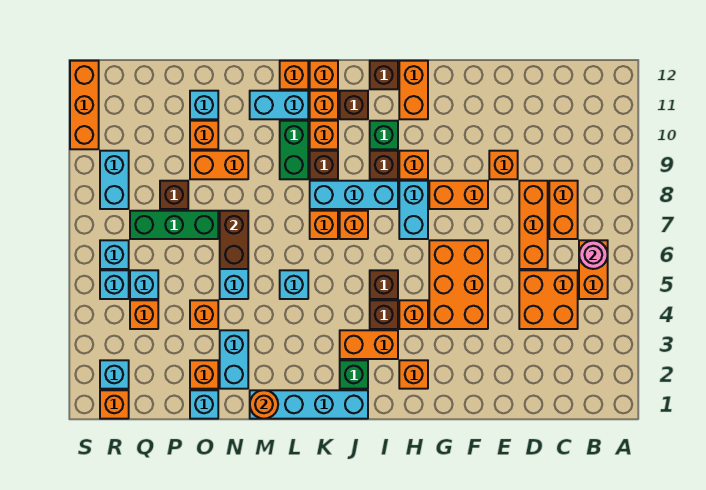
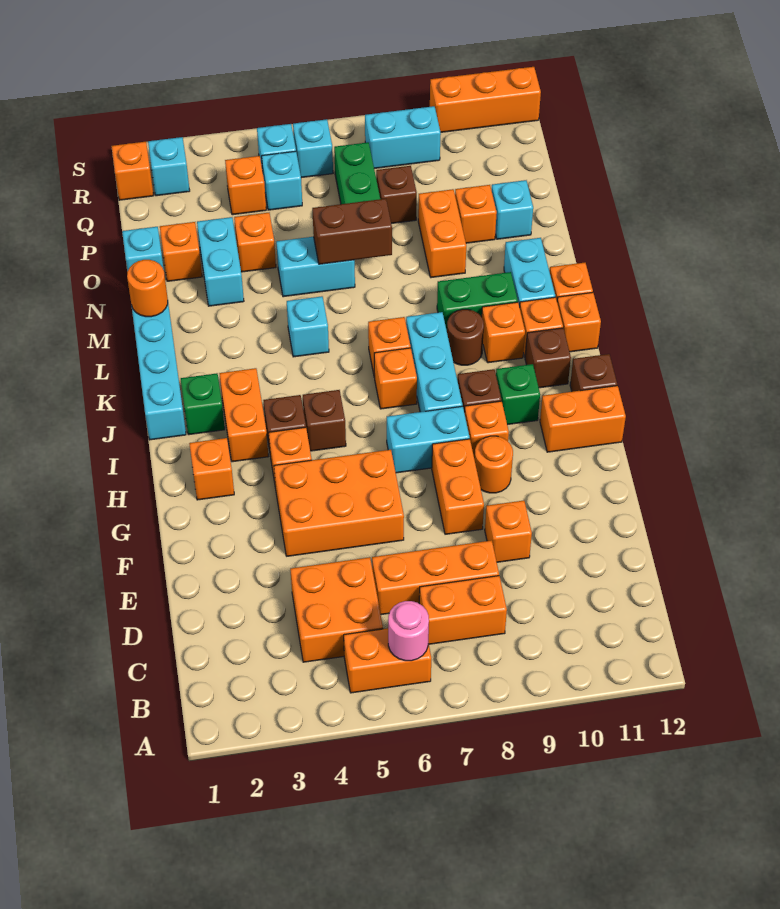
none -> orange round brick G9 level 1
brown brick K9 level 1 -> brown round brick K9 level 1
cyan brick N2:N3 level 1 -> cyan brick N3:O3 level 1

